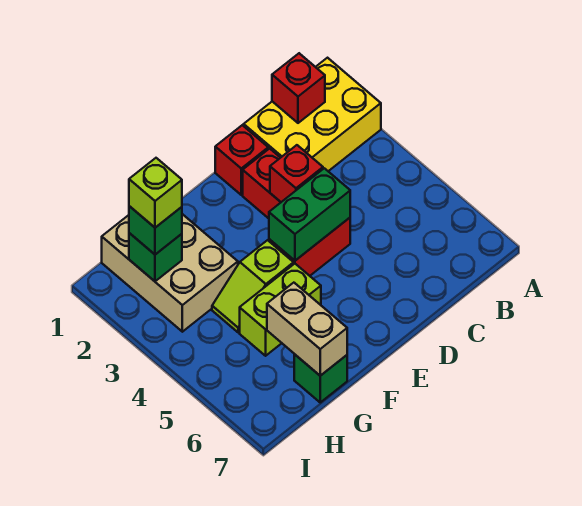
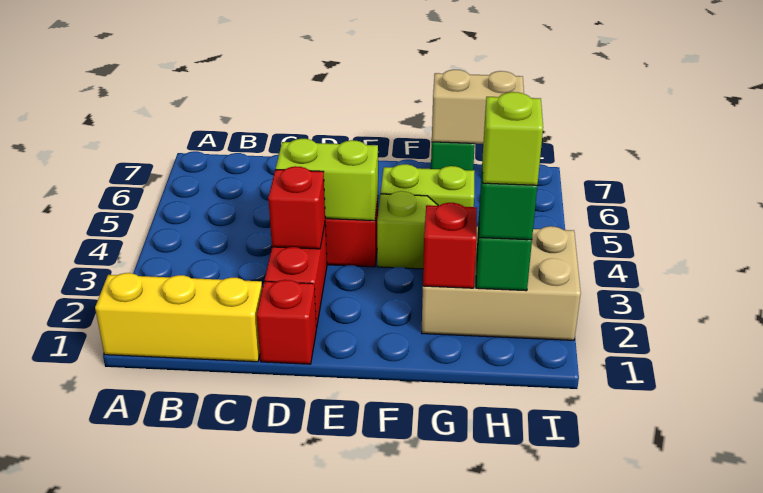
yellow brick A1:C2 level 1 -> yellow brick A1:C1 level 1
red brick B1 level 2 -> red brick G2 level 2
green brick D4:E4 level 2 -> lime brick D4:E4 level 2
tan brick G1:H3 level 1 -> tan brick G2:I3 level 1
tan brick G6:G7 level 2 -> tan brick G7:H7 level 2

